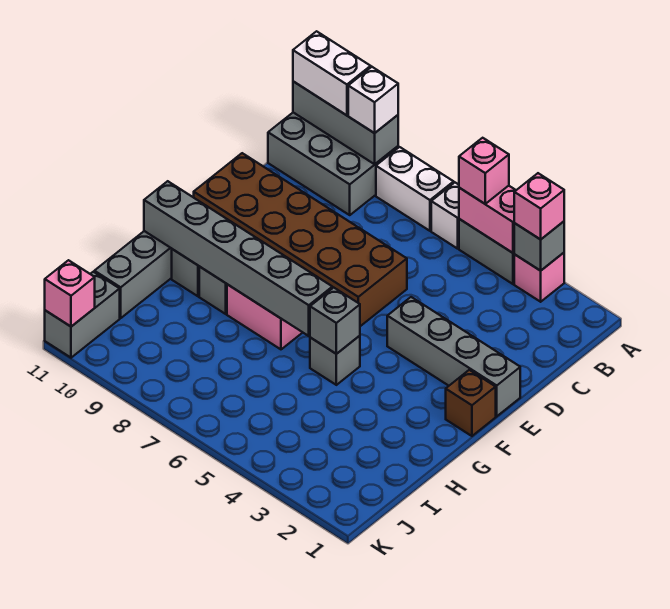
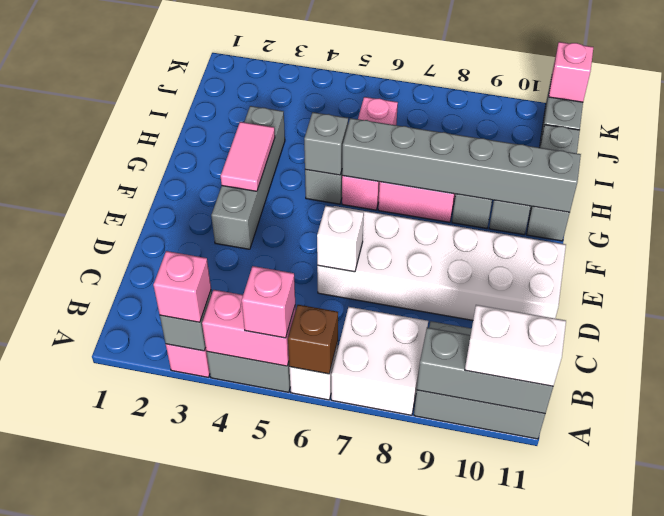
white brick A7:A8 level 1 -> white brick A7:B8 level 1
white brick A9 level 3 -> white brick D6 level 2
brown brick D6:E11 level 1 -> white brick D6:E11 level 1
grey brick E1:E4 level 1 -> grey brick E3:H3 level 1
brown brick F1 level 1 -> brown brick A6 level 2
none -> pink tile F3:G3 level 2
none -> pink brick G6:I6 level 1

